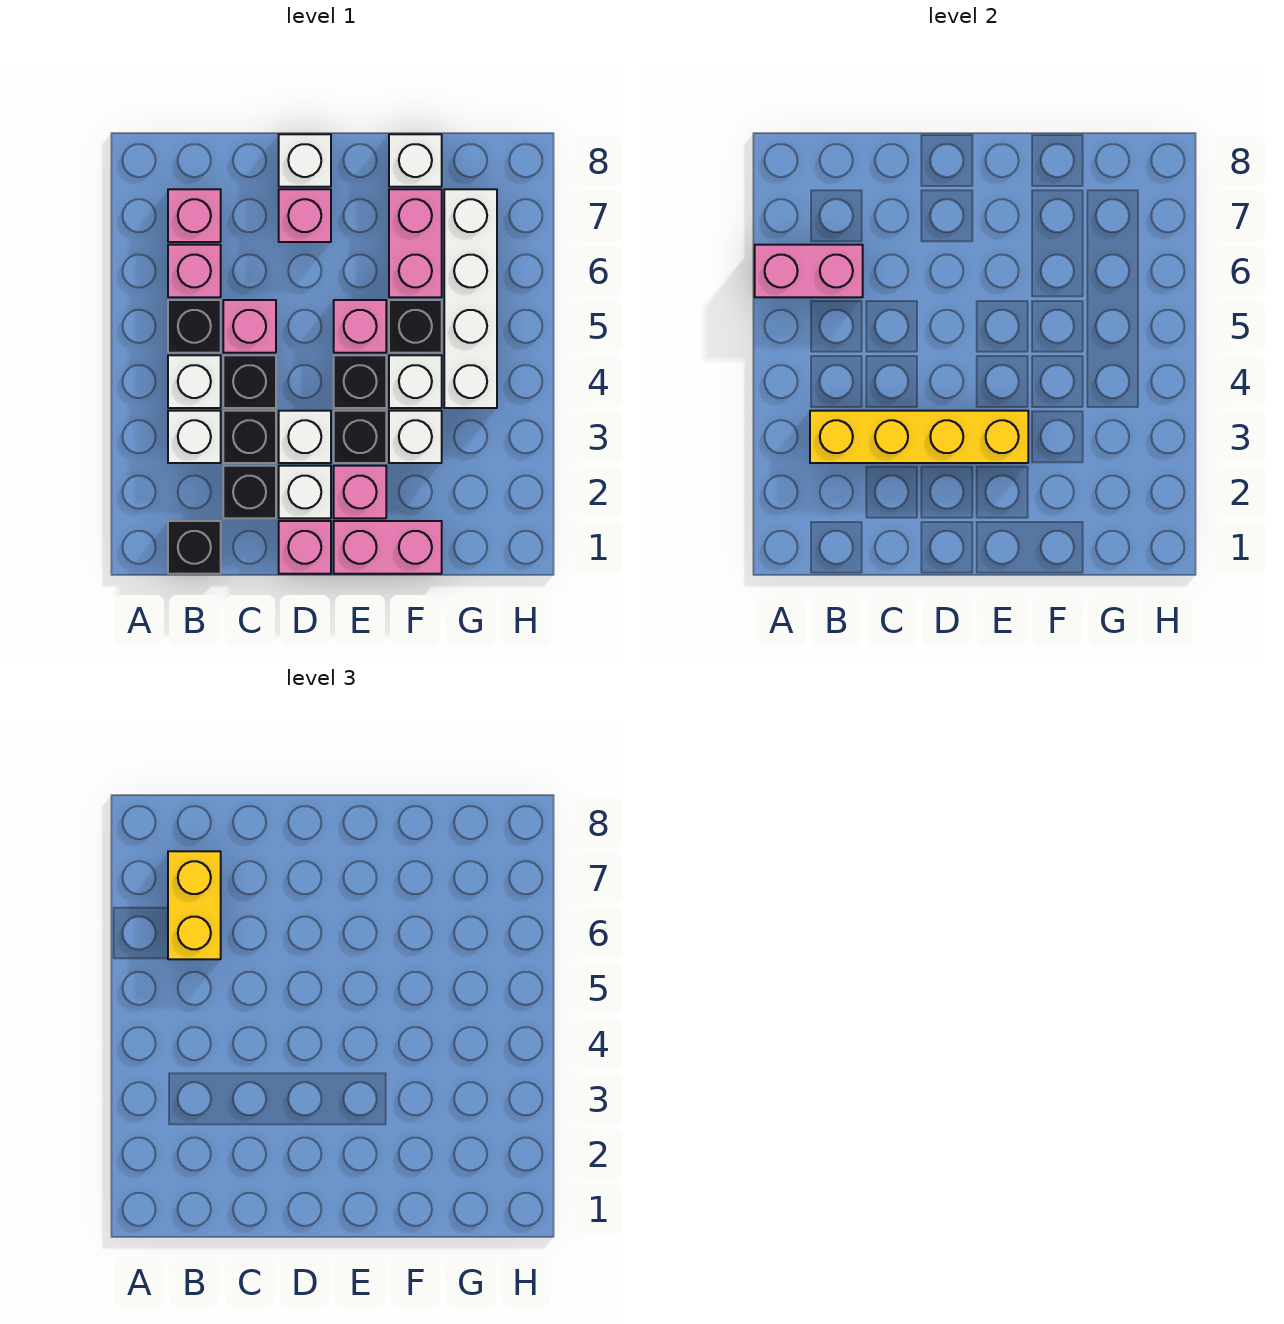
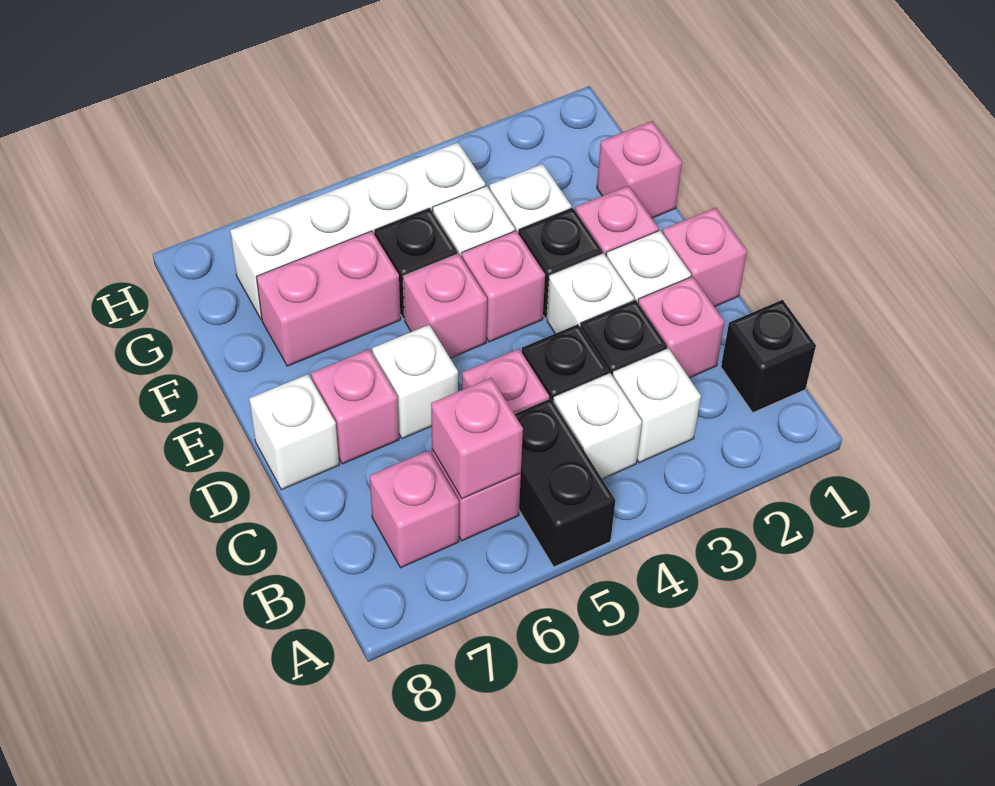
pink brick A6:B6 level 2 -> pink brick B6 level 2
yellow brick B3:E3 level 2 -> none
black brick B5 level 1 -> black brick A5:B5 level 1
yellow brick B6:B7 level 3 -> none
black brick C2 level 1 -> pink brick C2 level 1
pink brick E1:F1 level 1 -> pink brick F1 level 1
black brick E4 level 1 -> pink brick E4 level 1
white brick F8 level 1 -> white brick D6 level 1

